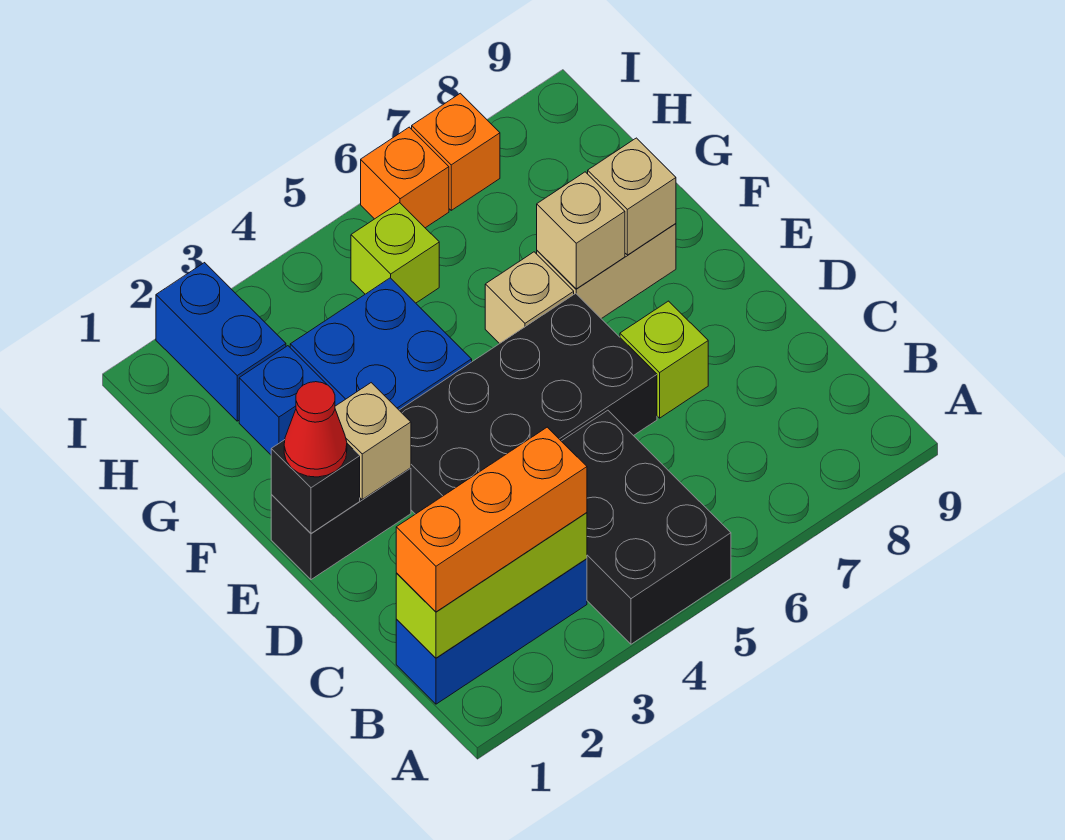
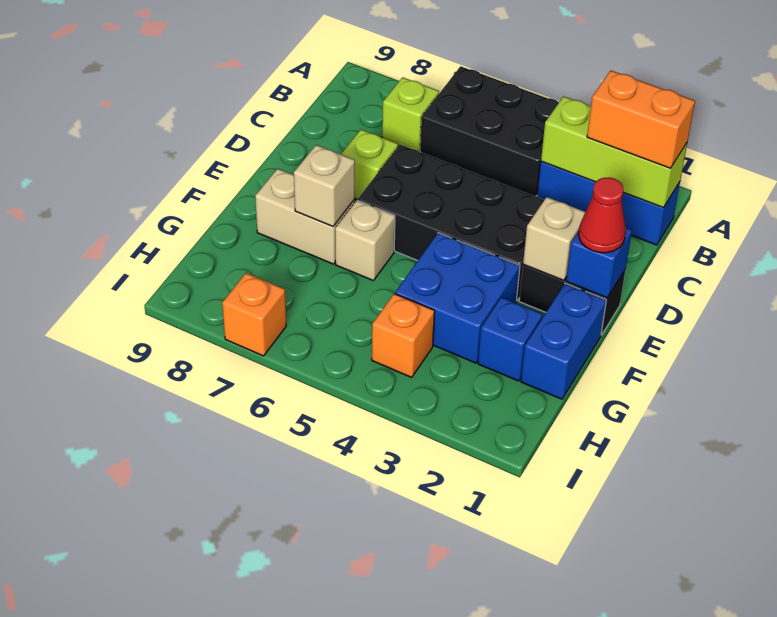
black brick A4:C5 level 1 -> black brick A4:B6 level 1
orange brick B1:B3 level 3 -> orange brick B1:B2 level 3
black brick E1 level 2 -> blue brick E1 level 2
tan brick F8 level 2 -> none
blue brick H2:I2 level 1 -> blue brick F1:G1 level 1
lime brick H5 level 1 -> lime brick B7 level 1
orange brick I6 level 1 -> orange brick H4 level 1

